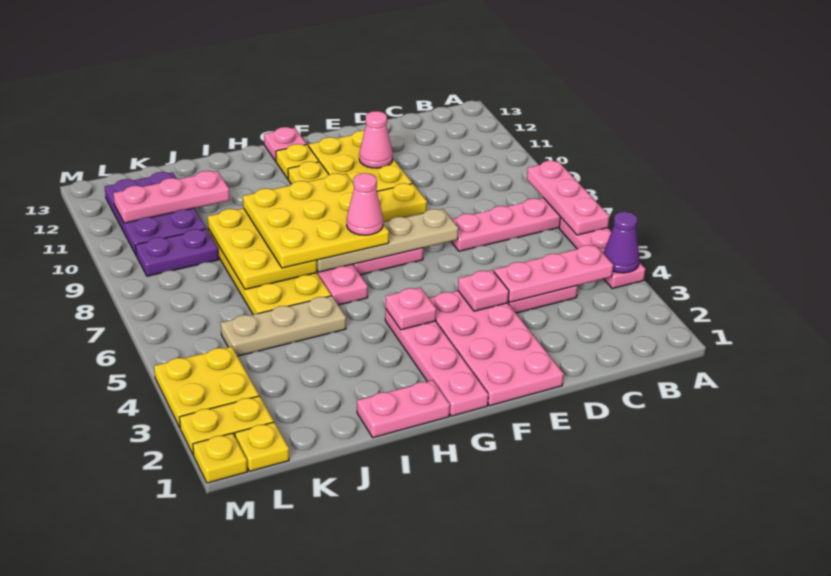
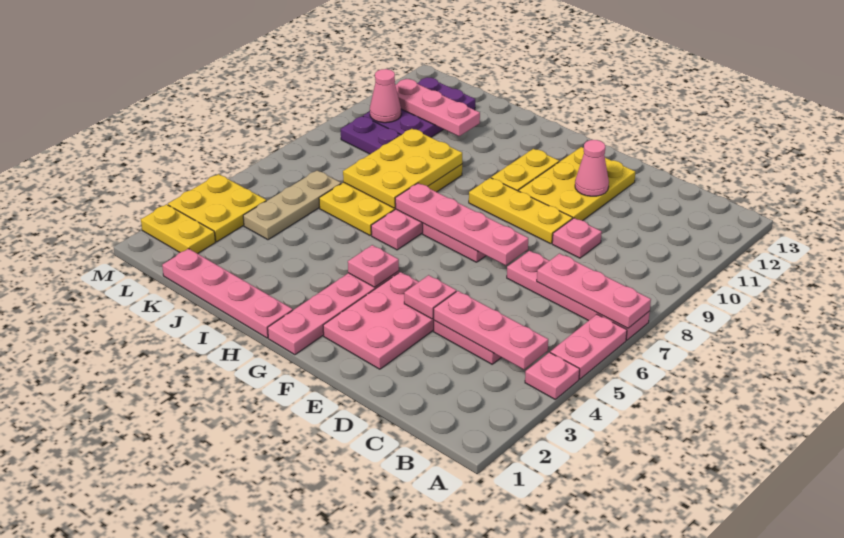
purple cone A4 level 2 -> none
pink plate A6:A8 level 2 -> pink plate A7:C7 level 2
pink plate E1:F4 level 1 -> pink plate E2:F4 level 1
tan plate E7:H7 level 2 -> pink plate E7:H7 level 2
yellow plate G7:I9 level 3 -> none
pink cone G7 level 4 -> pink cone L10 level 2
yellow plate G12 level 1 -> none
pink plate G13 level 1 -> pink plate D9 level 1
pink plate H1:I1 level 1 -> pink plate H1:K1 level 1
tan plate I5:K5 level 1 -> tan plate K4:K6 level 1
yellow plate L1 level 1 -> none
yellow plate M1 level 1 -> none

